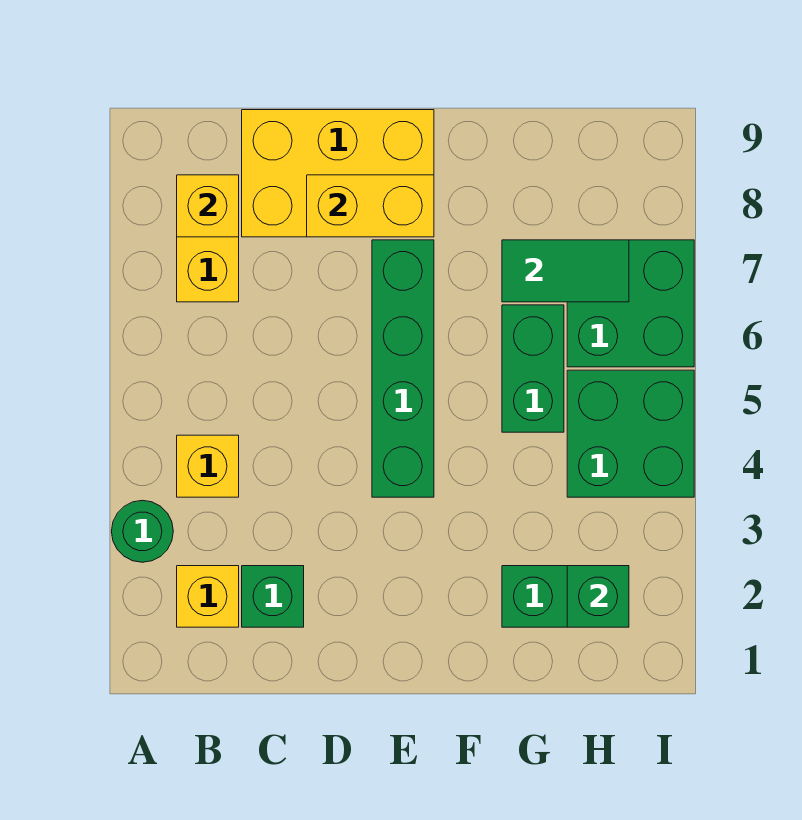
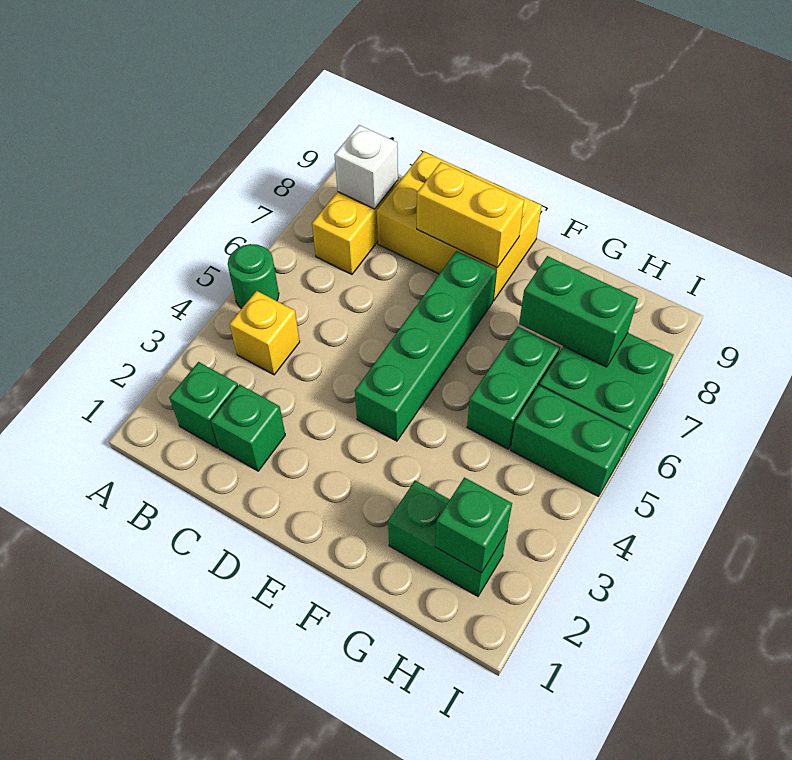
green round brick A3 level 1 -> green round brick A5 level 1
yellow brick B2 level 1 -> green brick B2 level 1
yellow brick B8 level 2 -> white brick B8 level 2
green tile G7:H7 level 2 -> green brick G7:H7 level 2
green brick H4:I5 level 1 -> green brick H5:I5 level 1

